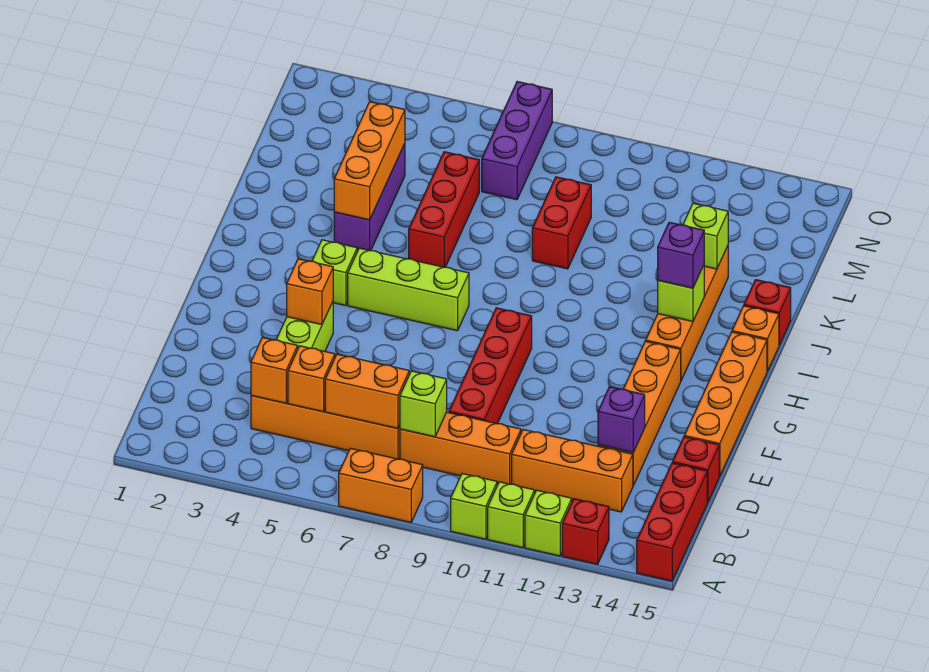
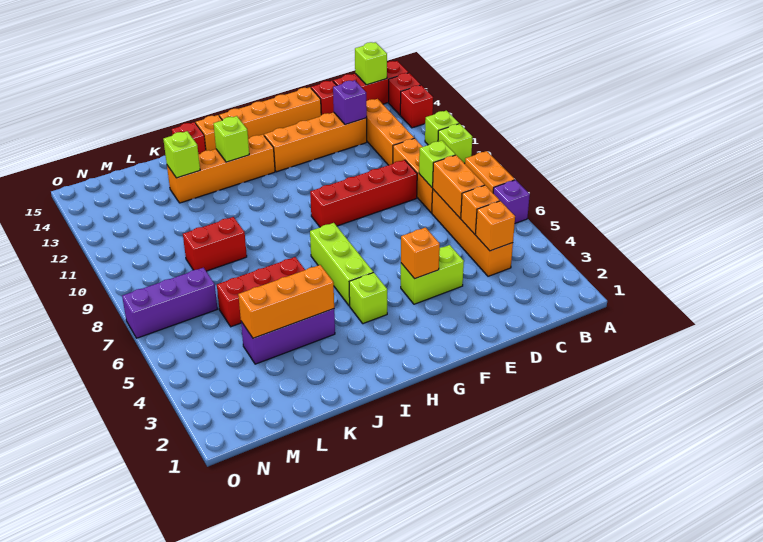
lime brick A12 level 1 -> lime brick B15 level 2
none -> red brick A14 level 1
purple brick I13 level 3 -> purple brick A6 level 1

